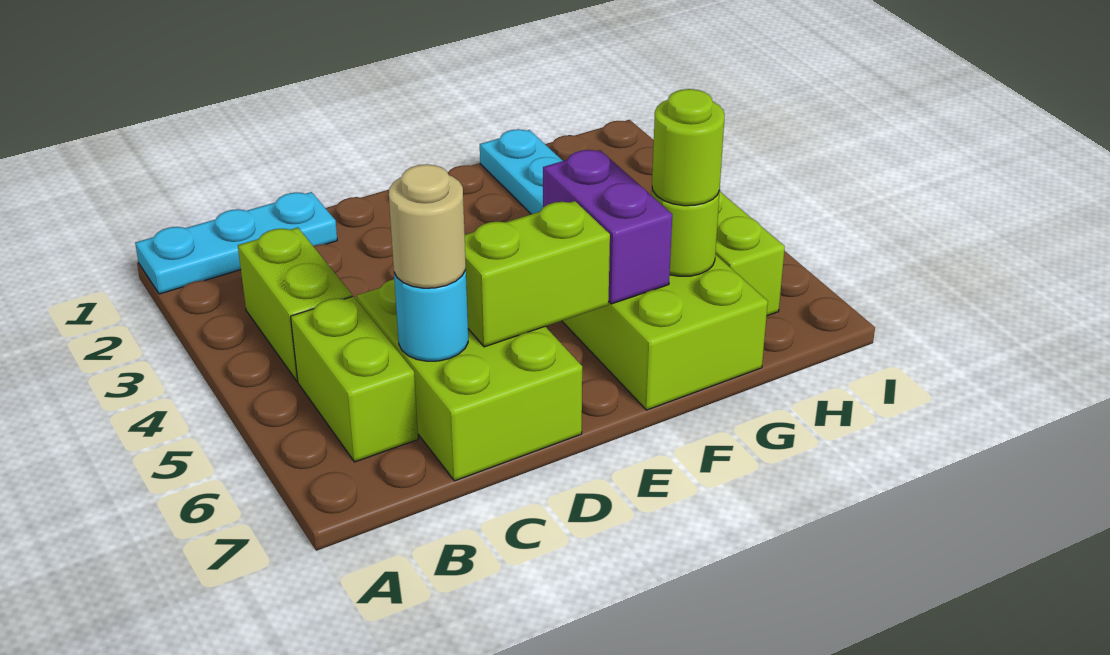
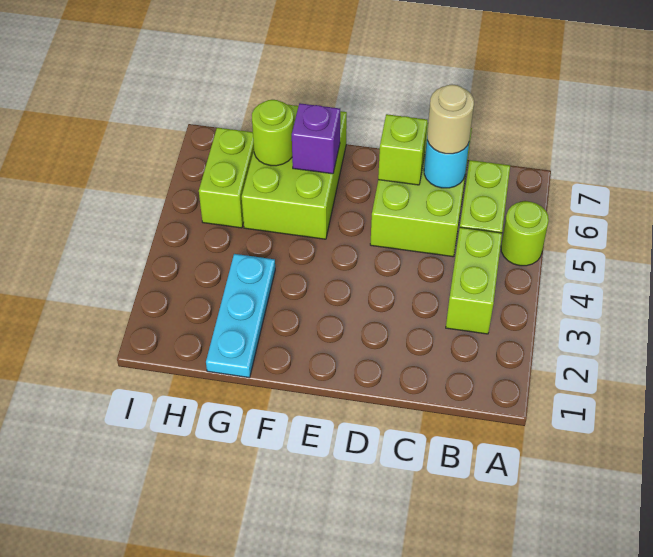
cyan plate A1:C1 level 1 -> none
lime brick D6:E6 level 2 -> lime brick D6 level 2
purple brick F5:F6 level 2 -> purple brick F6 level 2
lime round brick G6 level 3 -> lime round brick A5 level 1

